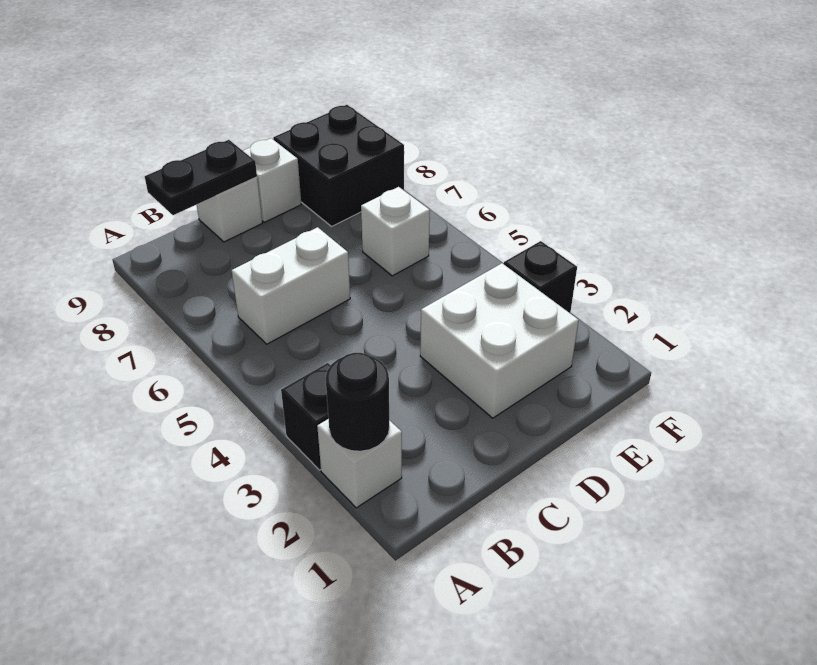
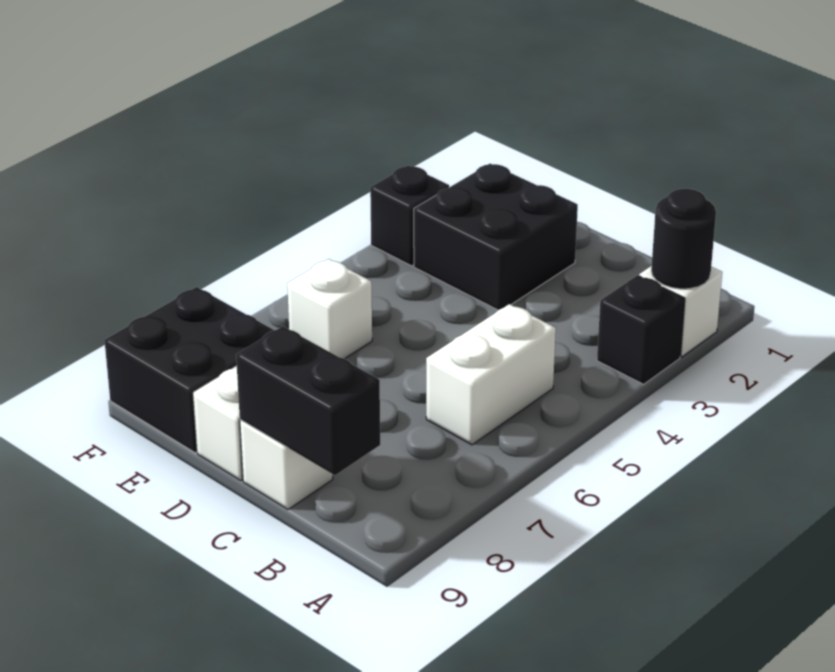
white brick B6:C6 level 1 -> white brick B5:B6 level 1
black plate B9:C9 level 2 -> black brick B9:C9 level 2
white brick D2:E3 level 1 -> black brick D2:E3 level 1

